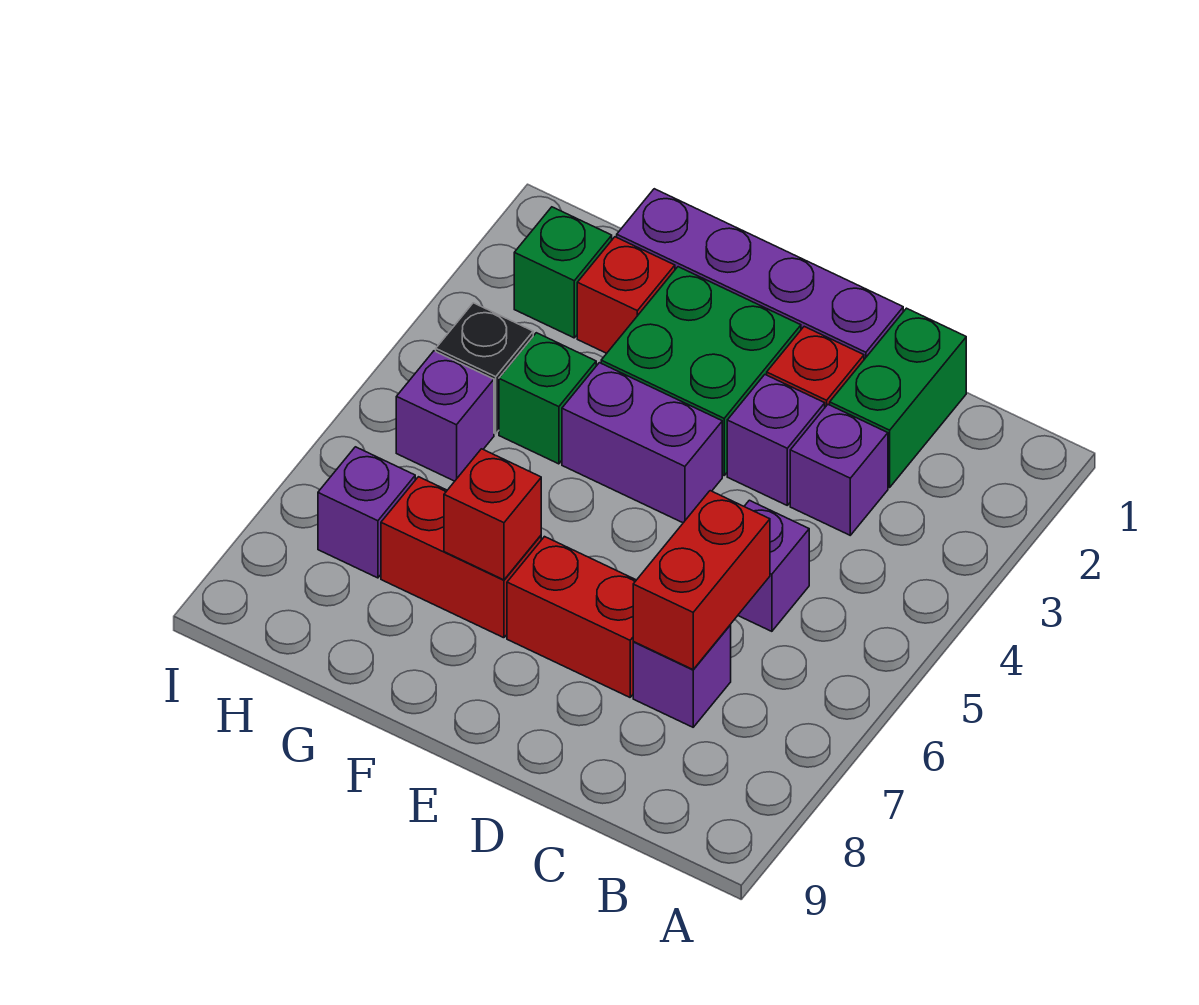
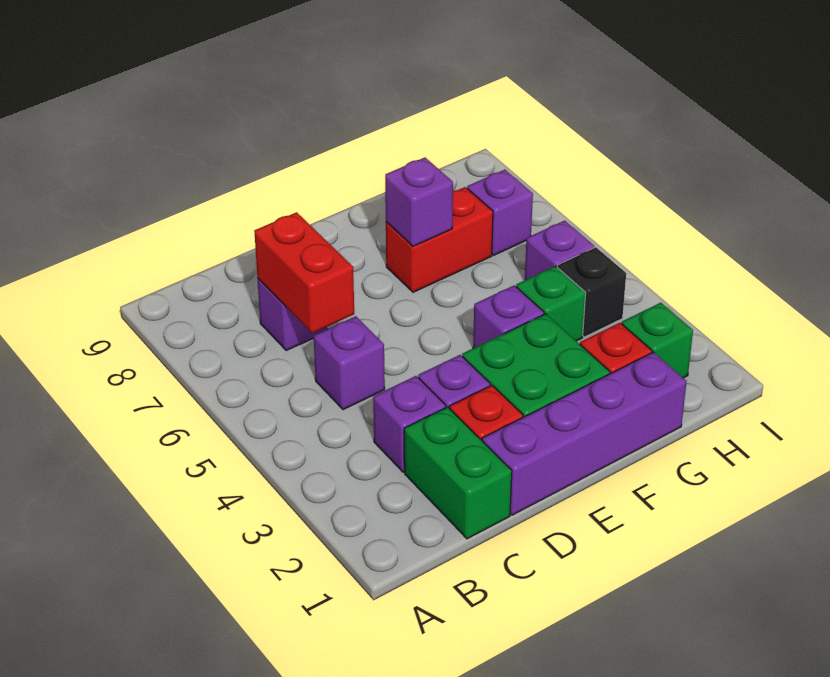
red brick D7:E7 level 1 -> none
purple brick E4:F4 level 1 -> purple brick F4 level 1
red brick F7 level 2 -> purple brick F7 level 2

